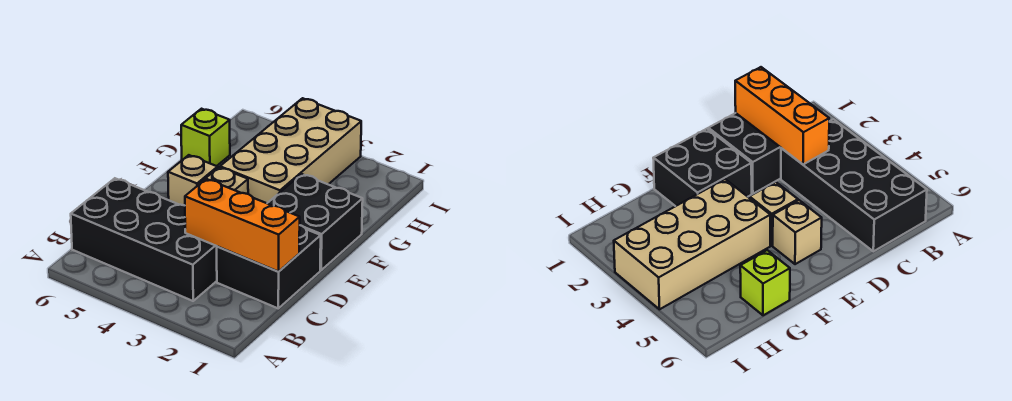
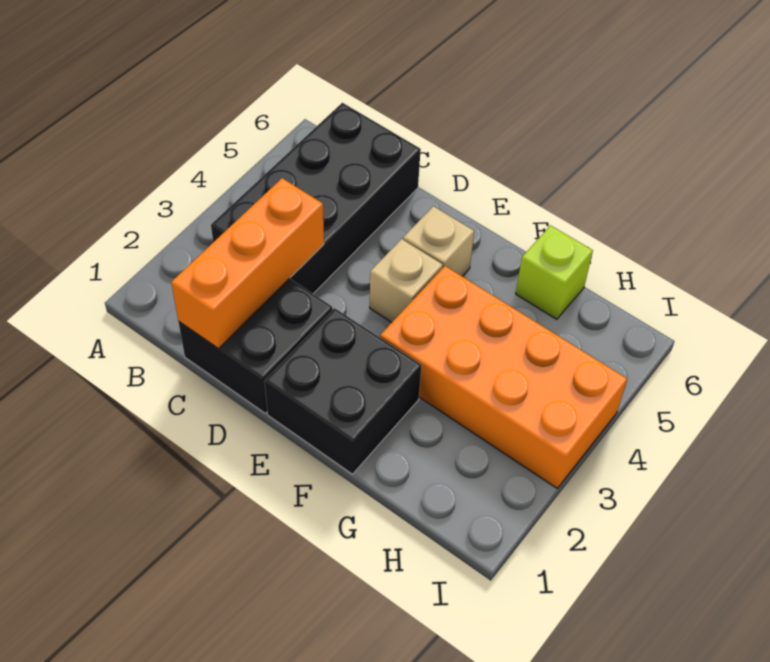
tan brick F3:I4 level 1 -> orange brick F3:I4 level 1

